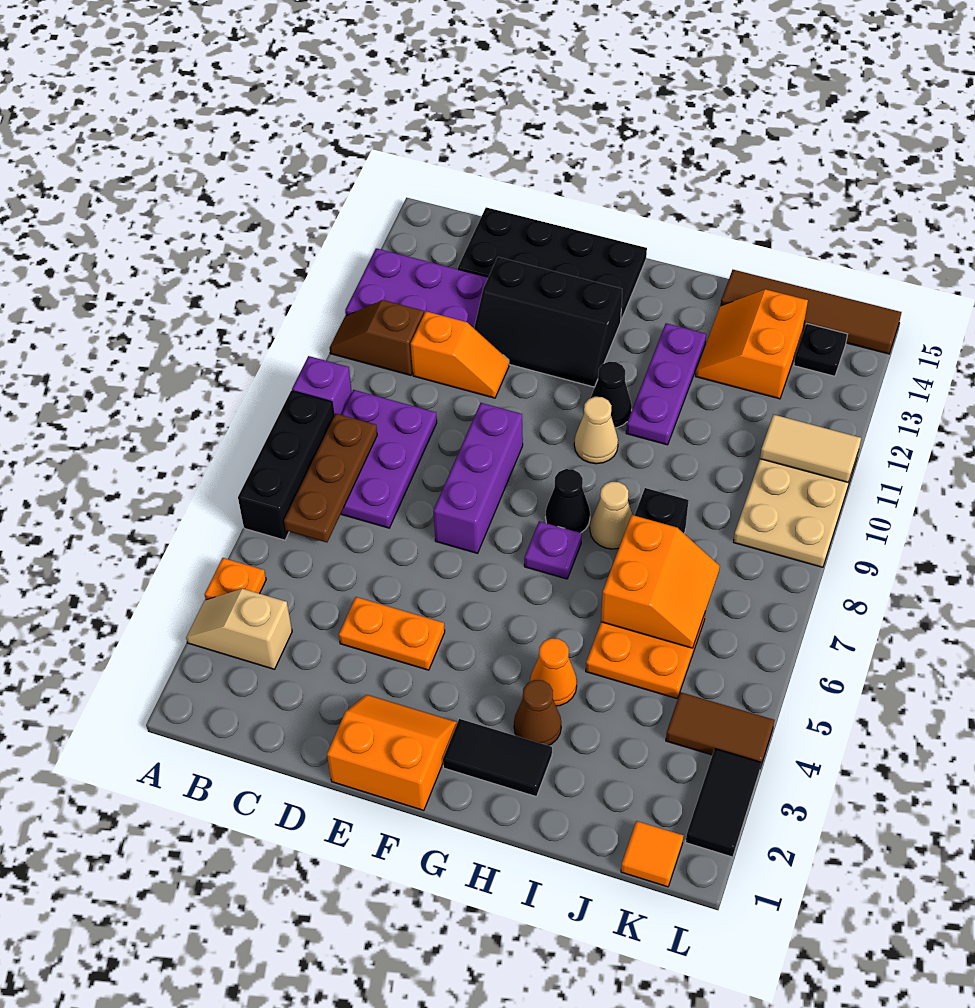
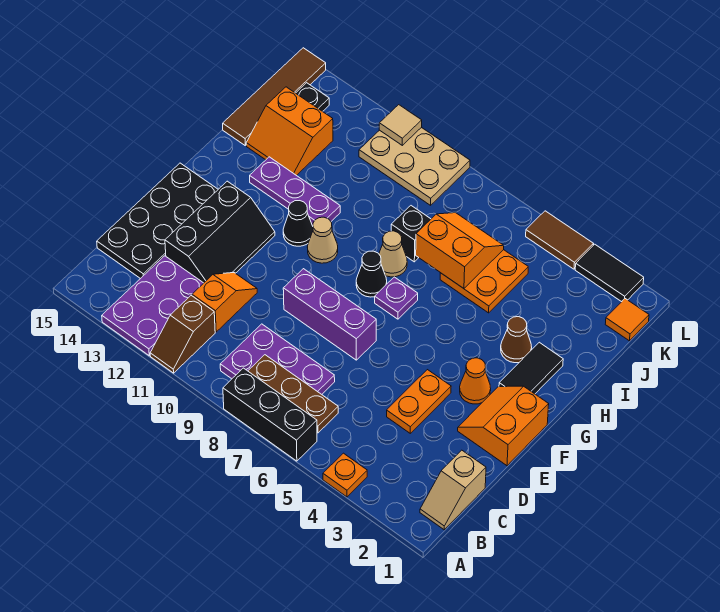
tan slope A3:B3 level 1 top B -> tan slope B1:C1 level 1 top C
purple brick A9 level 1 -> none
orange cone H4 level 1 -> orange cone F3 level 1
brown tile K4:L4 level 1 -> brown tile L4:L5 level 1
tan tile K11:L11 level 2 -> tan tile L11 level 2

